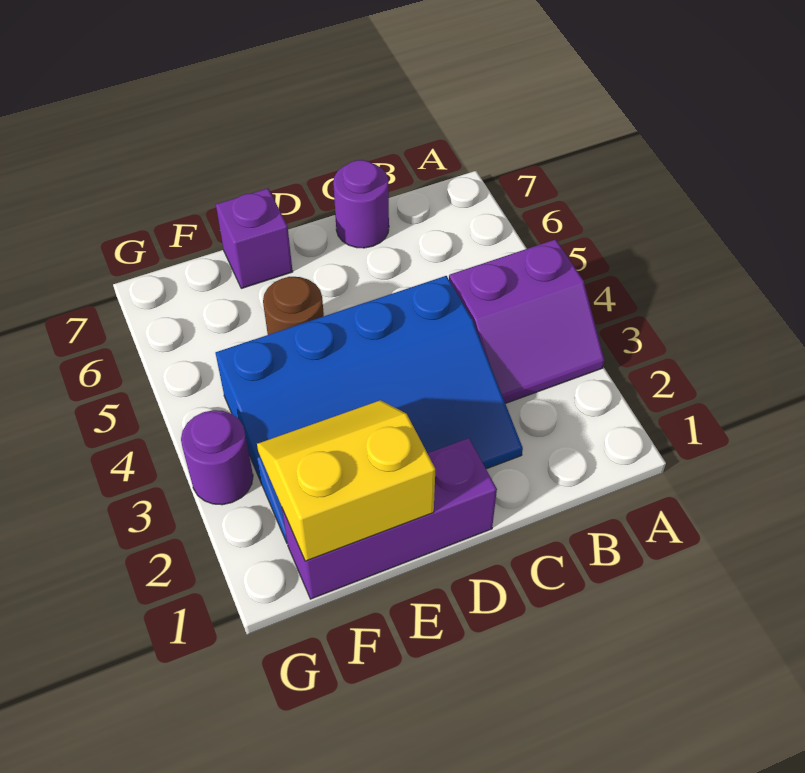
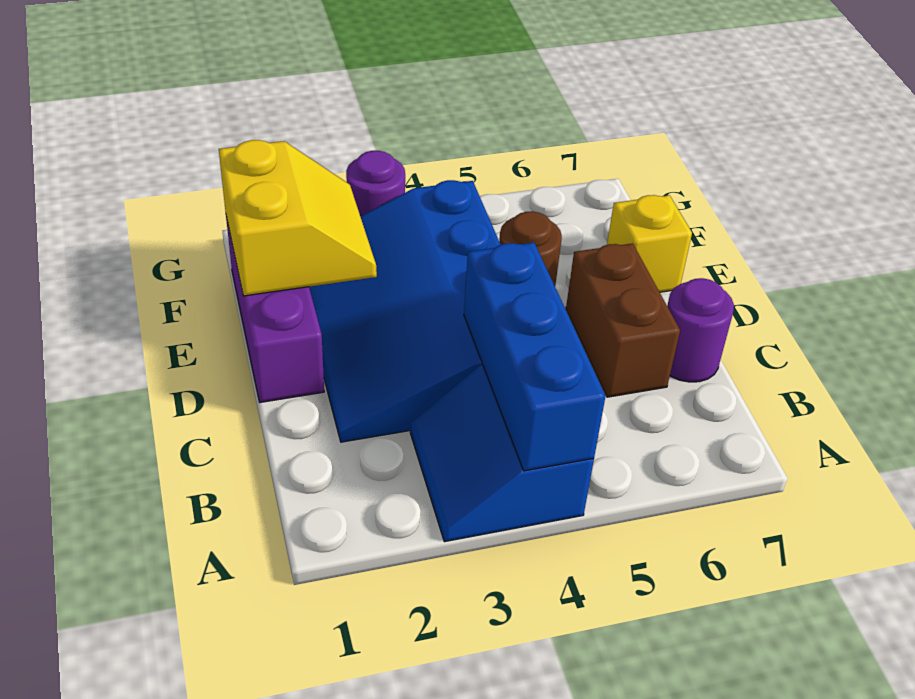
purple slope A3:B4 level 1 top 4 -> blue slope A3:B4 level 1 top 4
none -> blue brick A4:C4 level 2
none -> brown brick C6:D6 level 1
purple brick E7 level 1 -> yellow brick E7 level 1

